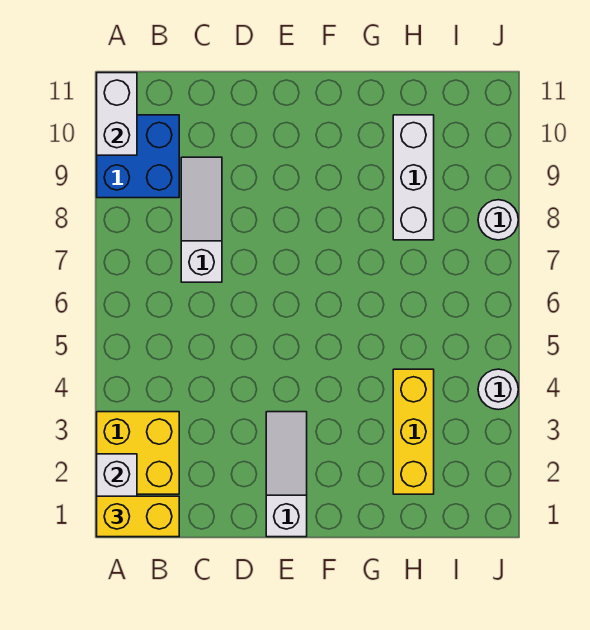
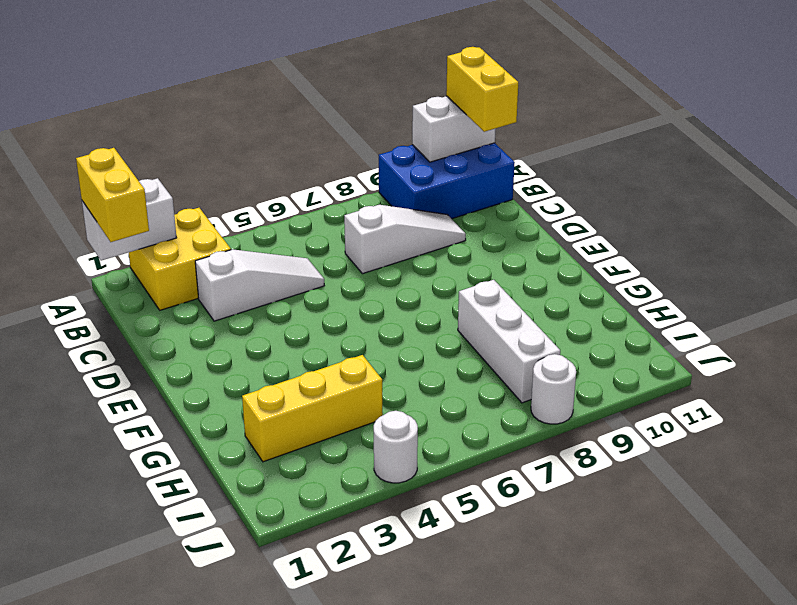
blue brick A9:B10 level 1 -> blue brick A9:B11 level 1
none -> yellow brick A11:B11 level 3
white slope E1:E3 level 1 top 1 -> white slope C3:C5 level 1 top 3
white brick H8:H10 level 1 -> white brick G8:I8 level 1

